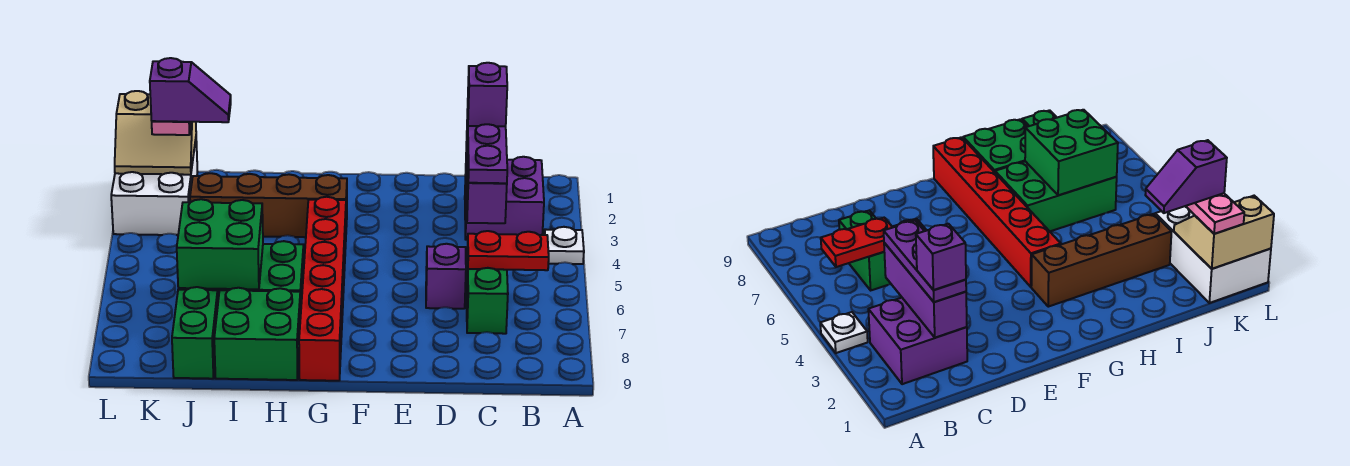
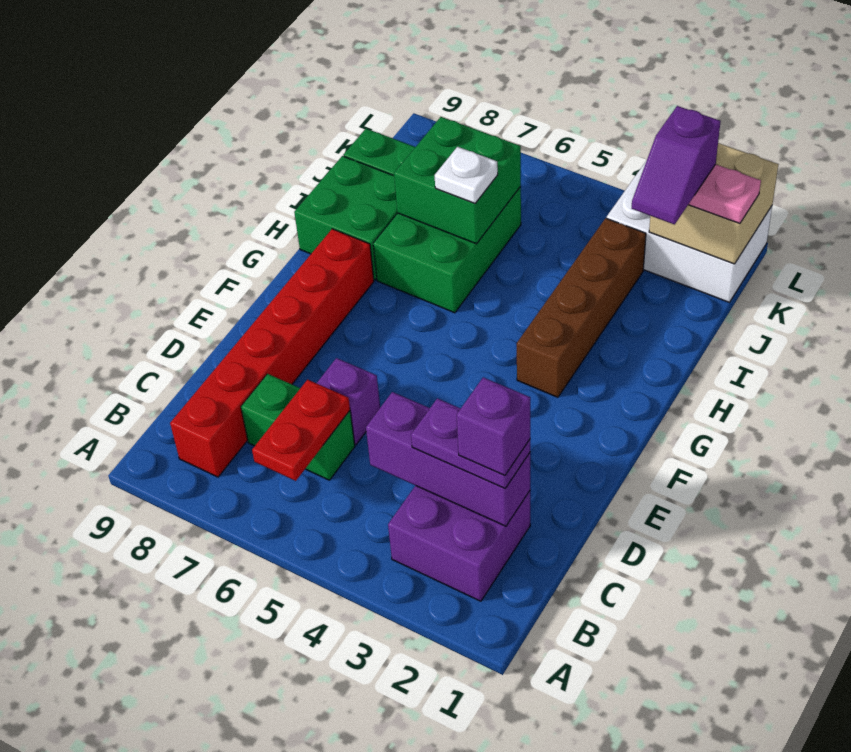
white plate A4 level 1 -> white plate I6 level 3
purple plate C2:C4 level 3 -> purple plate C2:C3 level 3
red brick G4:G9 level 1 -> red brick B8:G8 level 1
tan slope K1:L2 level 2 top 1 -> tan brick K1:L2 level 2

